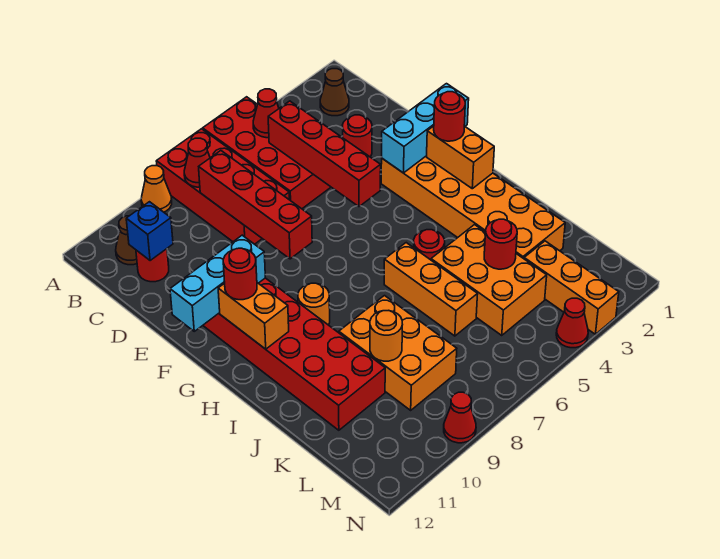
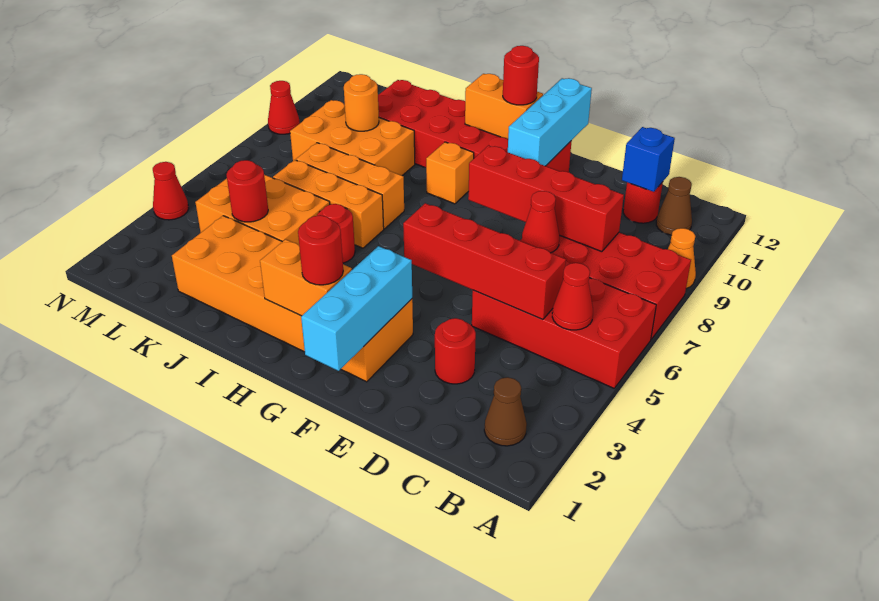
red cone B8 level 2 -> red cone D7 level 2
orange round brick H9 level 1 -> orange brick H9 level 1
orange brick L3:N3 level 1 -> orange brick I7:K7 level 1

